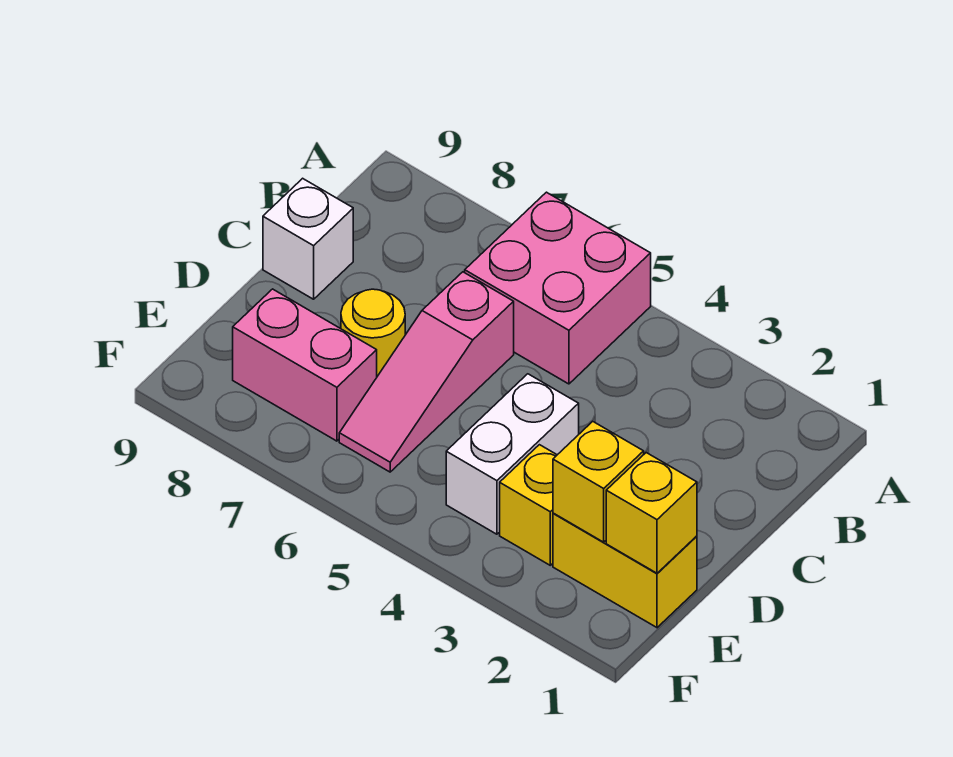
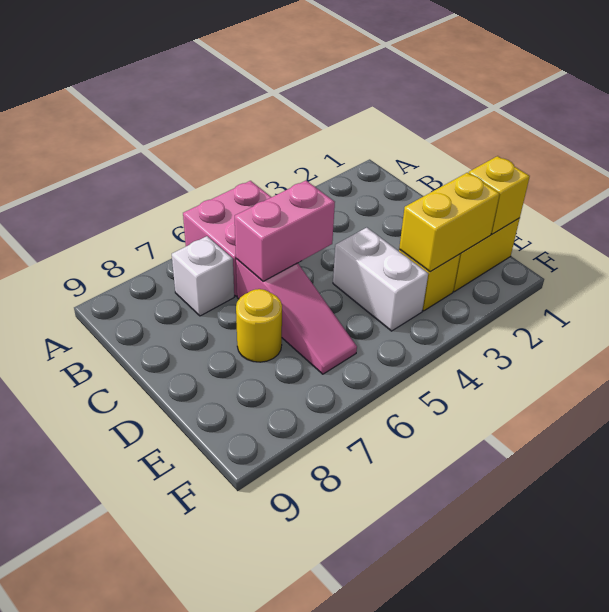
white brick C9 level 1 -> white brick B7 level 1
yellow brick E2 level 2 -> yellow brick E2:E3 level 2
pink brick E7:E8 level 1 -> pink brick C5:C6 level 2

